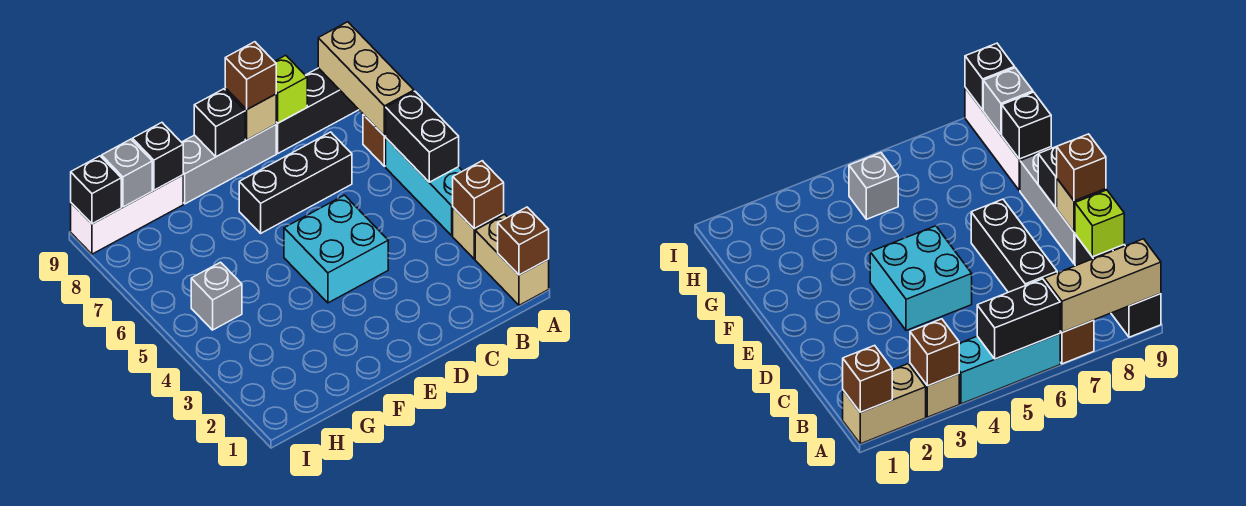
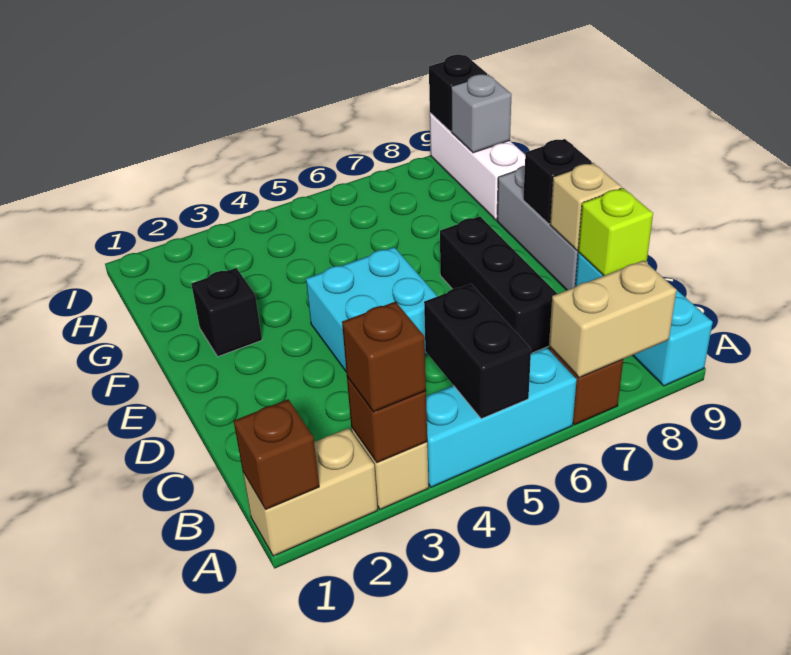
black brick A5:A6 level 2 -> black brick A5:B5 level 2
tan brick A7:A9 level 2 -> tan brick A7:A8 level 2
black brick A9:C9 level 1 -> cyan brick A9:C9 level 1
brown brick D9 level 3 -> brown brick A3 level 3
black brick G9 level 2 -> black brick F2 level 1
grey brick H5 level 1 -> none

